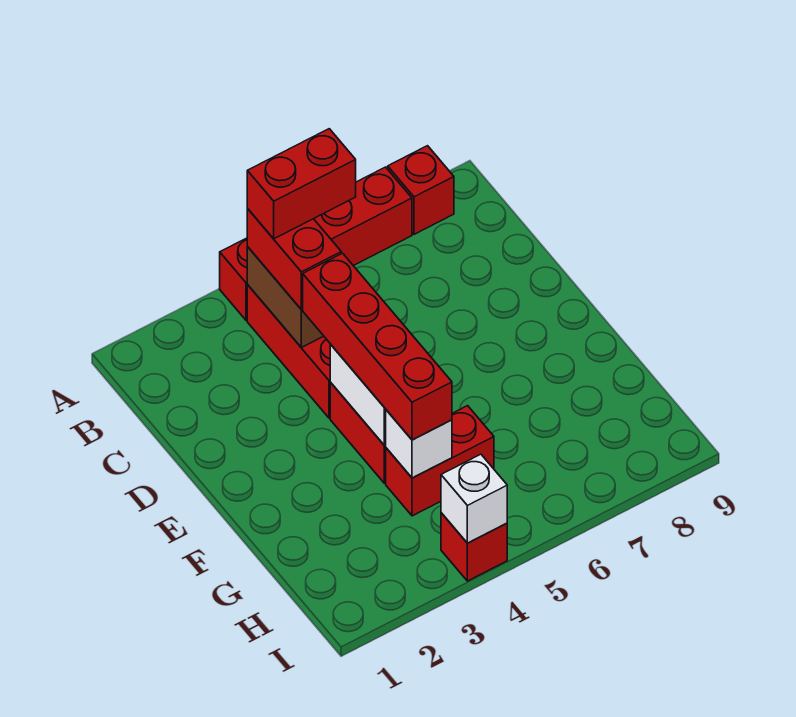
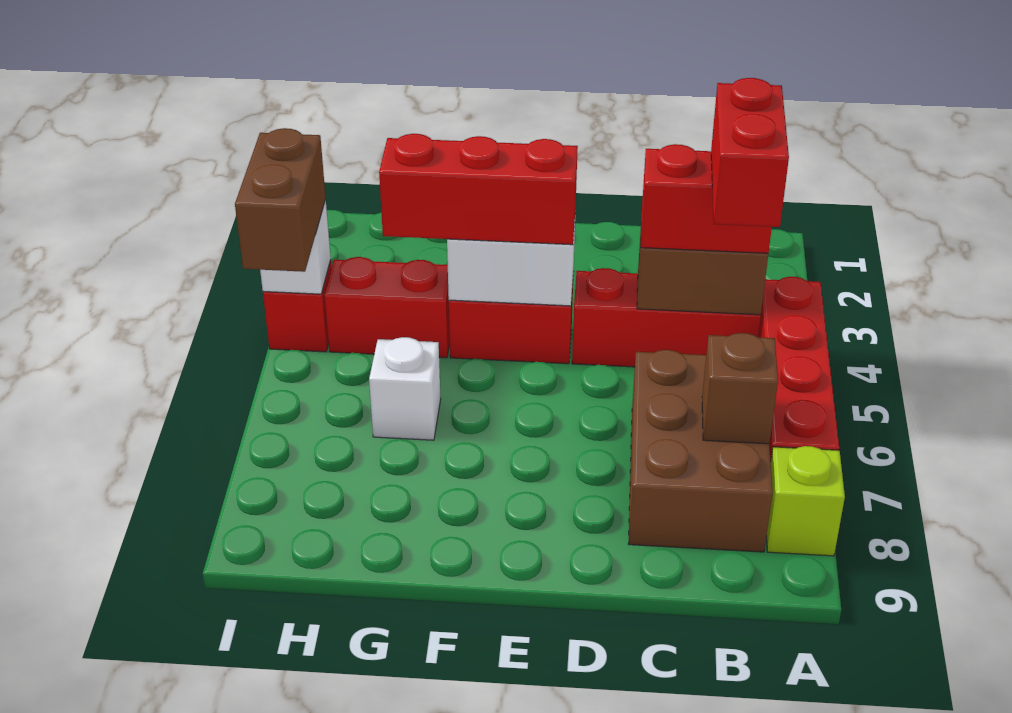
red brick A8 level 1 -> lime brick A8 level 1
none -> brown brick B6:C8 level 1
none -> brown brick B7 level 2
red brick D4:G4 level 3 -> red brick E4:G4 level 3
red brick G4:G5 level 1 -> red brick G4:H4 level 1
white brick G4 level 2 -> white brick G6 level 1
none -> brown brick I4:I5 level 3

